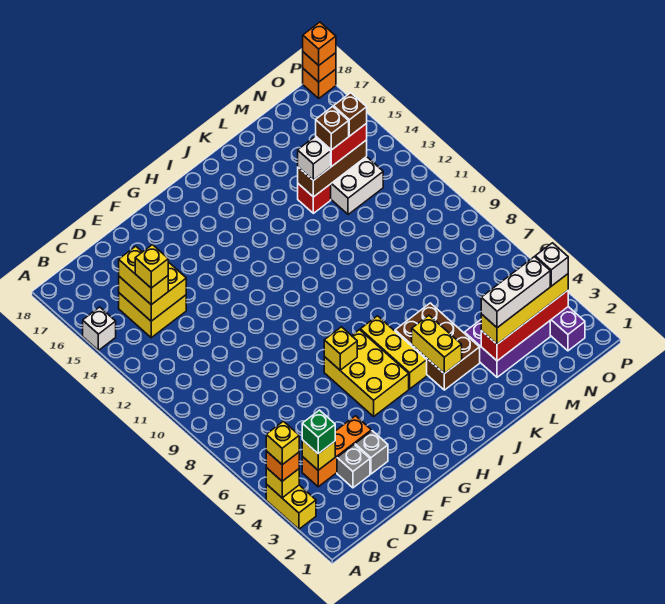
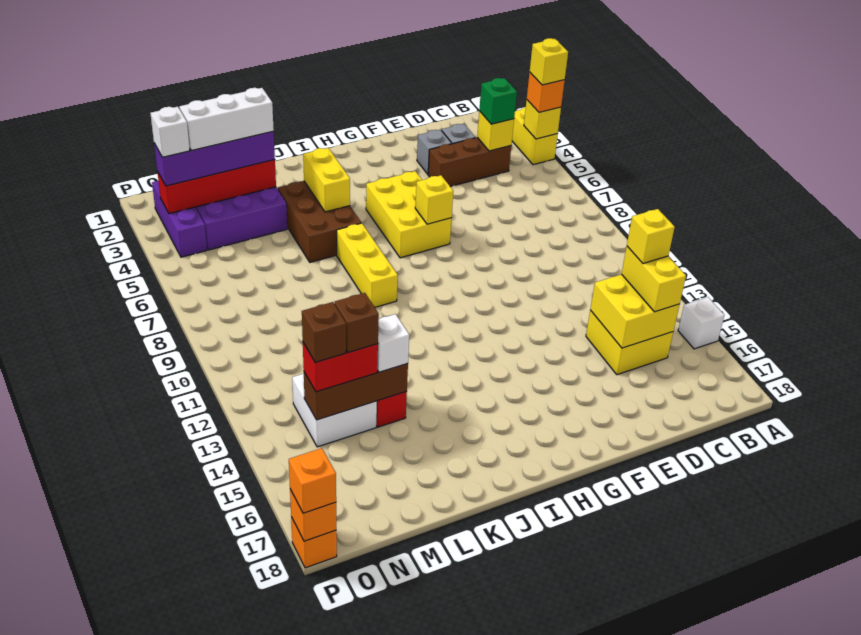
orange brick C4:E4 level 1 -> brown brick C4:E4 level 1
yellow brick I5:I7 level 1 -> yellow brick J7:J9 level 1
yellow brick L3:O3 level 3 -> purple brick L3:O3 level 3

